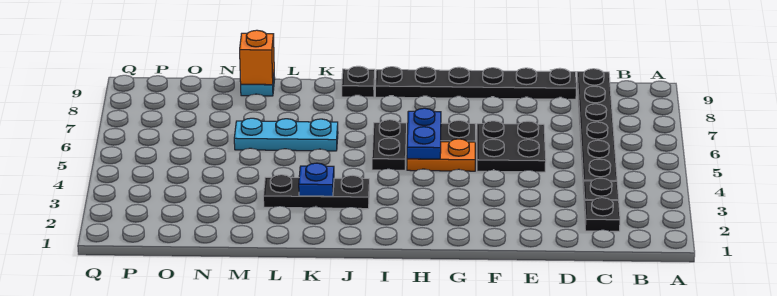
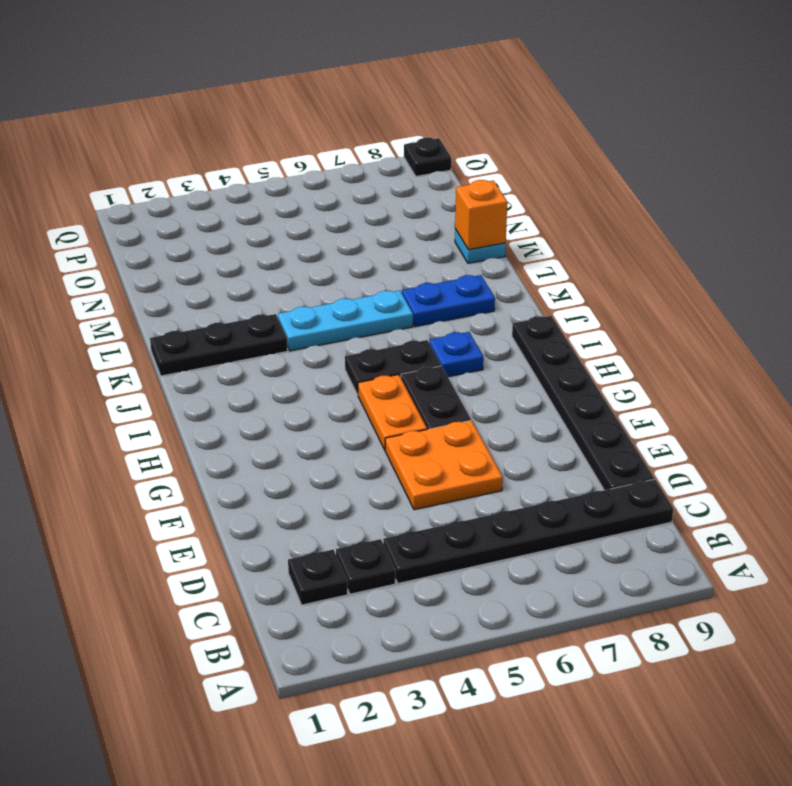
black plate E5:F6 level 1 -> orange plate E5:F6 level 1
blue plate H5:H6 level 2 -> blue plate K7:K8 level 1
black plate J3:L3 level 1 -> black plate K1:K3 level 1
black plate J9 level 1 -> black plate Q9 level 1
blue plate K3 level 2 -> blue plate I7 level 1
cyan plate K6:M6 level 1 -> cyan plate K4:K6 level 1

